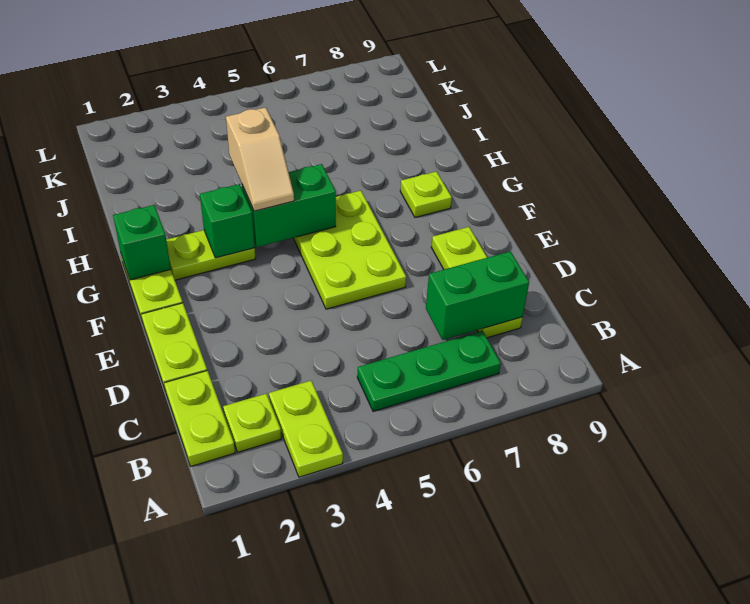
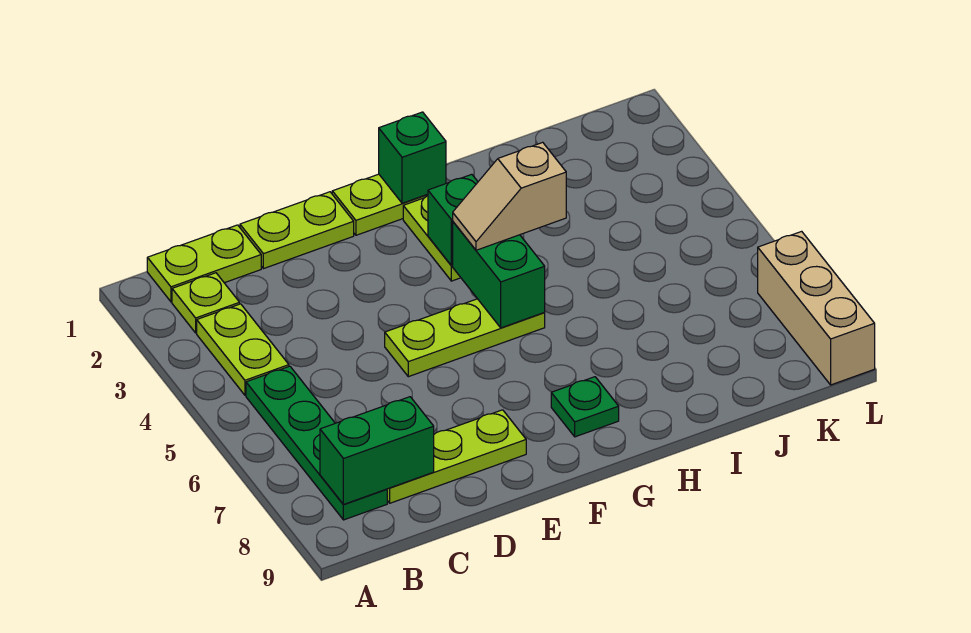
lime plate A3:B3 level 1 -> lime plate B3:B4 level 1
green plate B5:B7 level 1 -> green plate B5:B8 level 1
green brick C7:C8 level 2 -> green brick B8:C8 level 2
lime plate E5:G6 level 1 -> lime plate E5:G5 level 1
lime plate G8 level 1 -> green plate G8 level 1
none -> tan brick L7:L9 level 1

